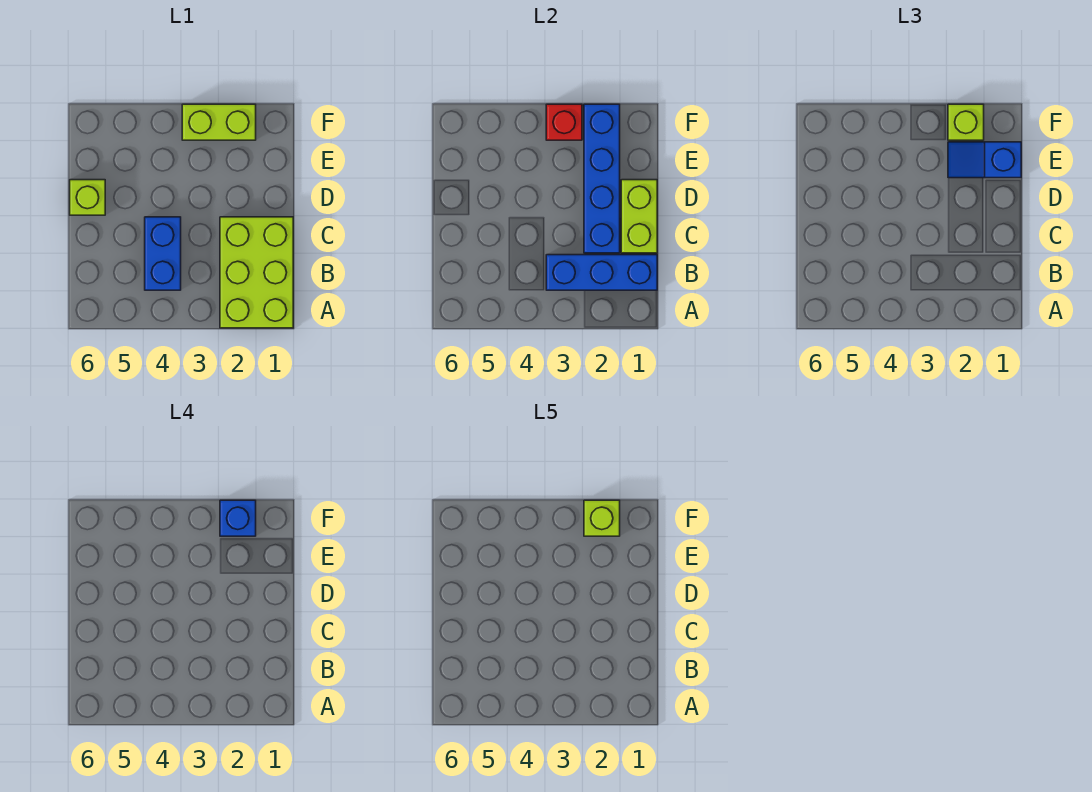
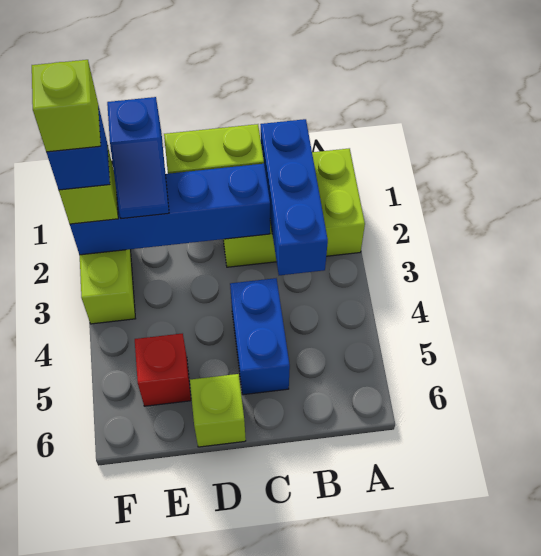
blue brick B4:C4 level 1 -> blue brick C4:C5 level 1
red brick F3 level 2 -> red brick E5 level 1

